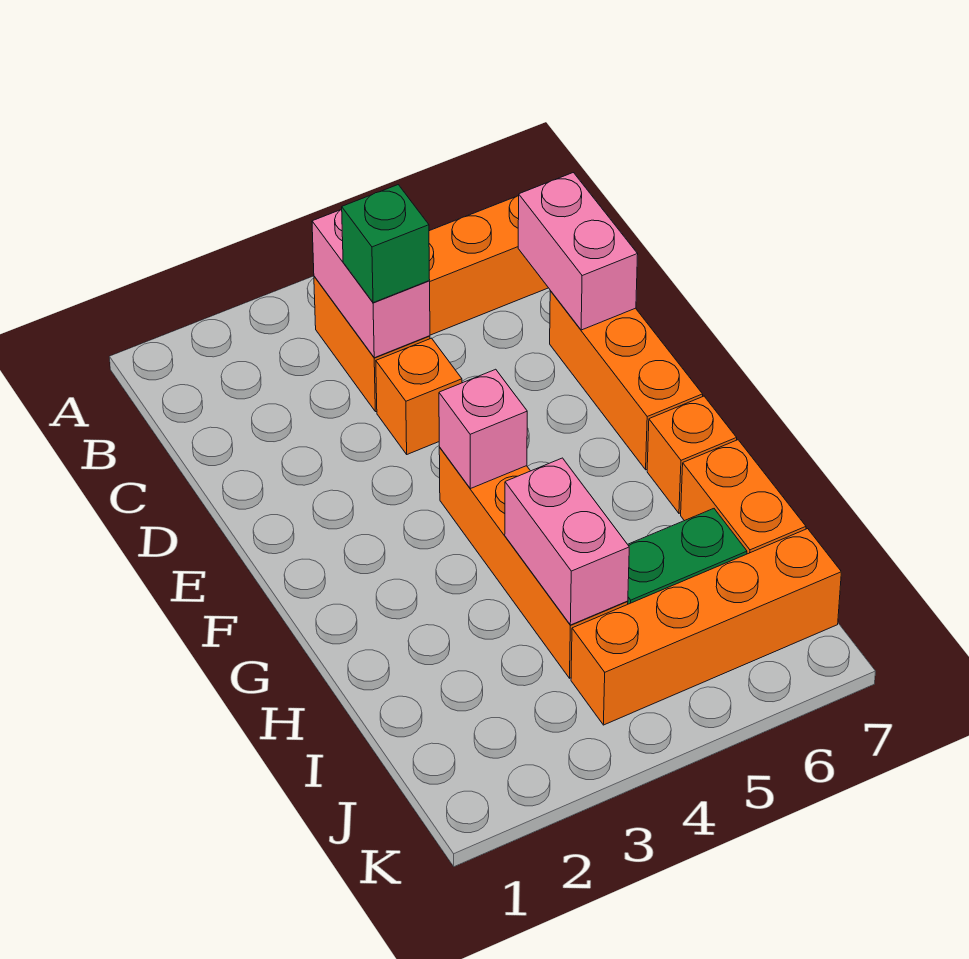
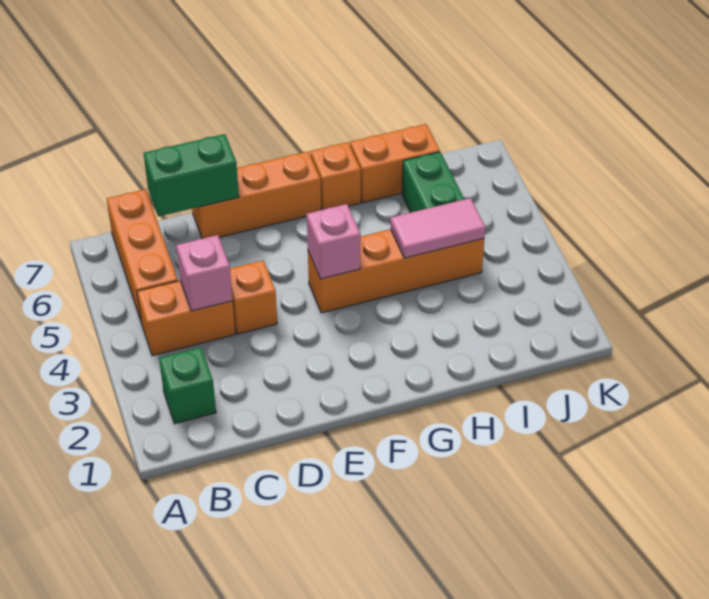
pink brick B4:C4 level 2 -> pink brick C4 level 2
green brick C4 level 3 -> green brick B2 level 1
pink brick C7:D7 level 2 -> green brick C7:D7 level 2
pink brick H4:I4 level 2 -> pink tile H4:I4 level 2
orange brick J4:J7 level 1 -> none

